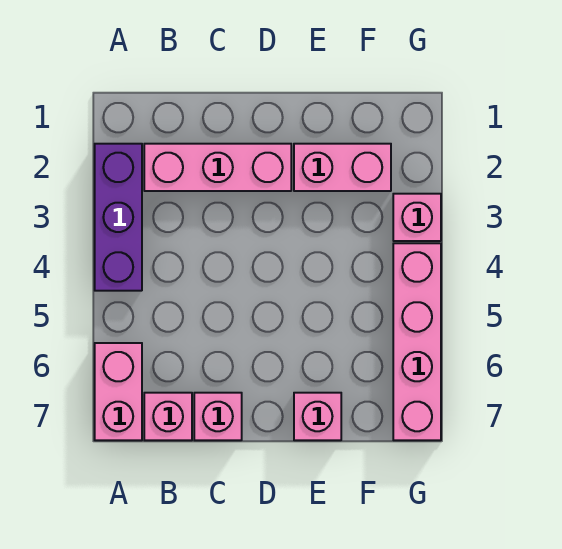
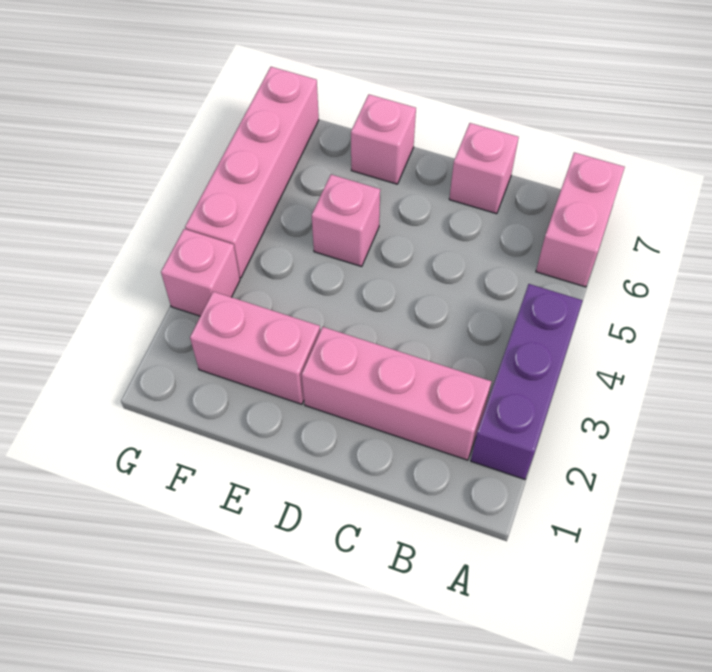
pink brick B7 level 1 -> pink brick E5 level 1

